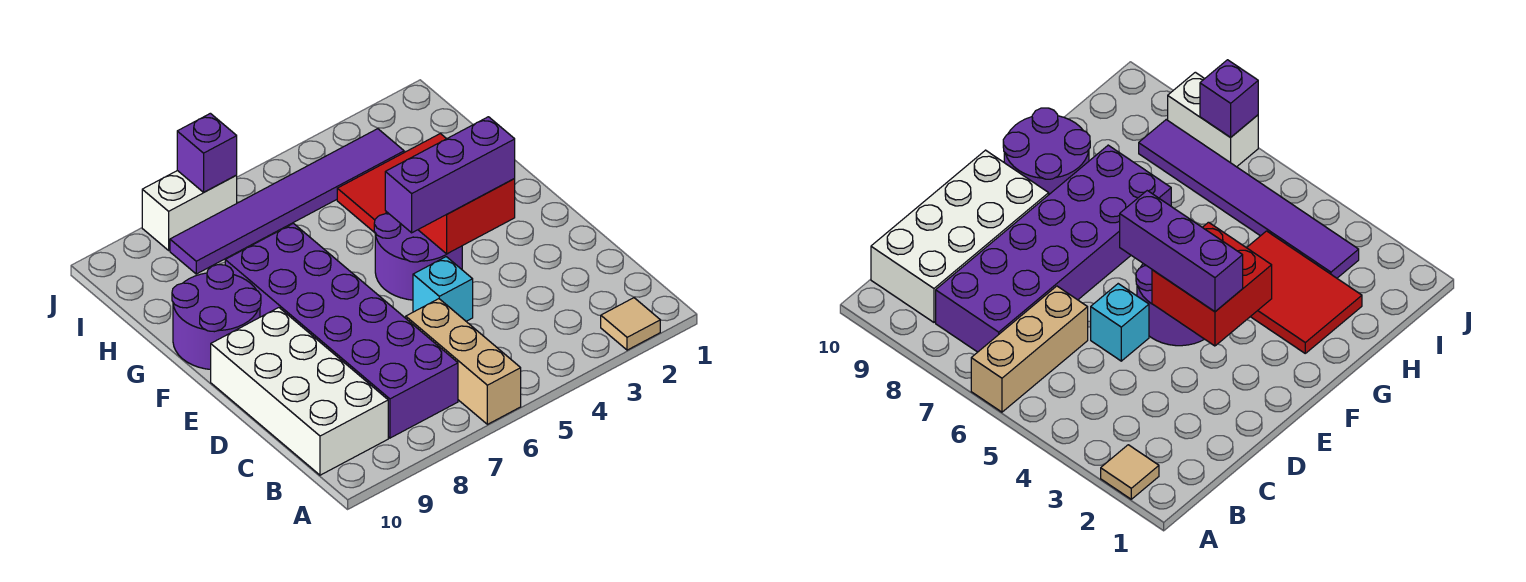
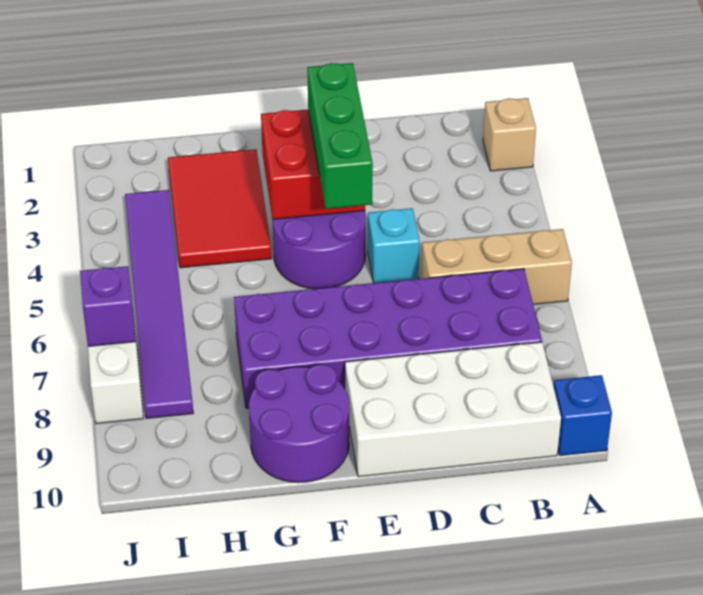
tan tile A2 level 1 -> tan brick A2 level 1
none -> blue brick A10 level 1
purple brick E3:E5 level 3 -> green brick E3:E5 level 3

